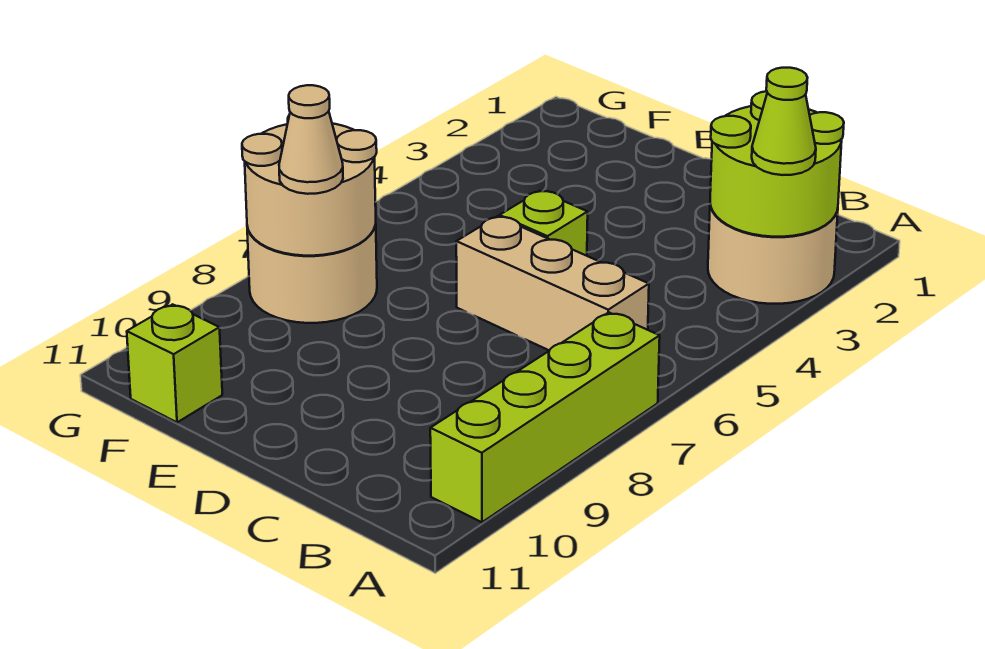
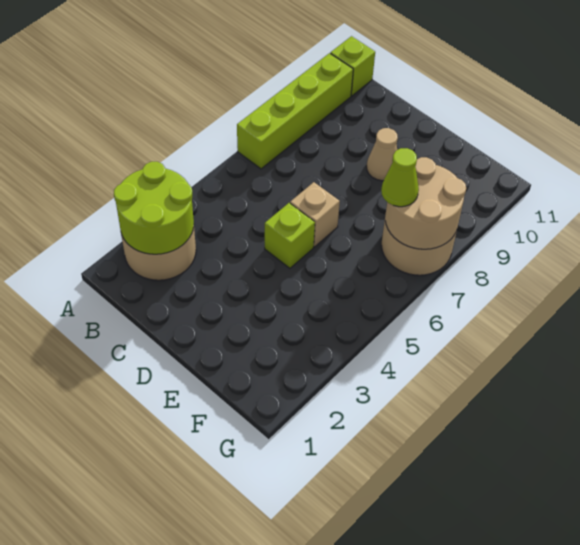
lime cone A3 level 3 -> lime cone F7 level 3
tan brick B6:D6 level 1 -> tan brick D6 level 1
tan cone F8 level 3 -> tan cone D9 level 1
lime brick F11 level 1 -> lime brick A11 level 1

